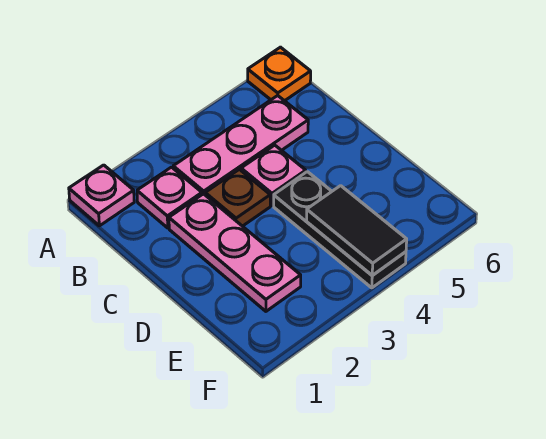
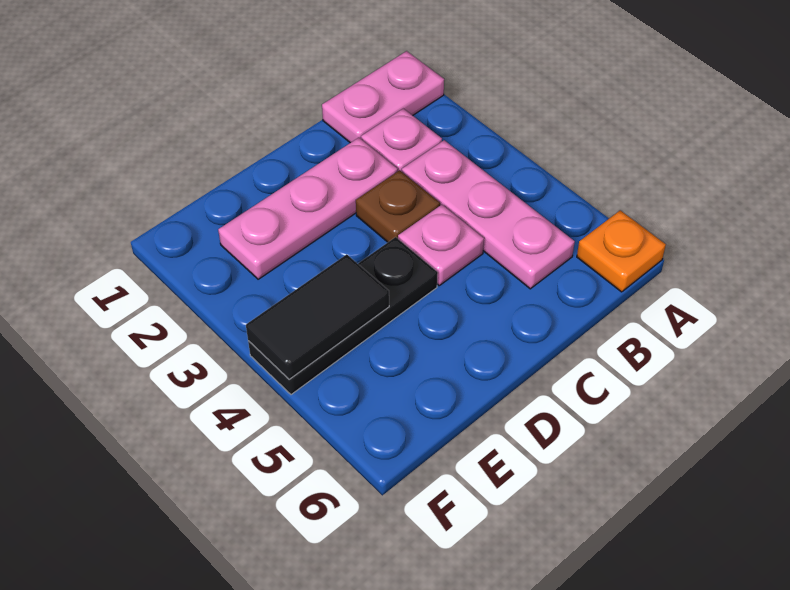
pink plate A1 level 1 -> pink plate A1:B1 level 1

